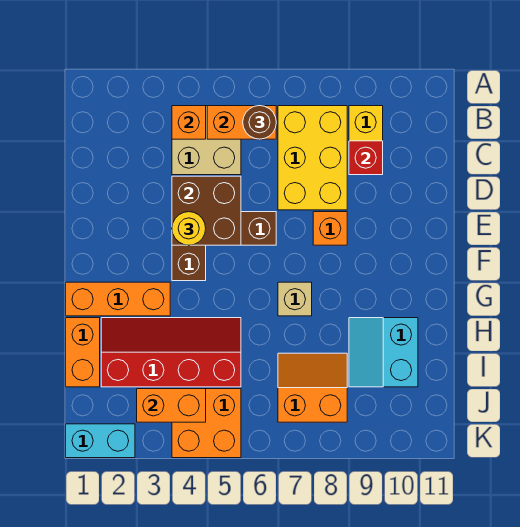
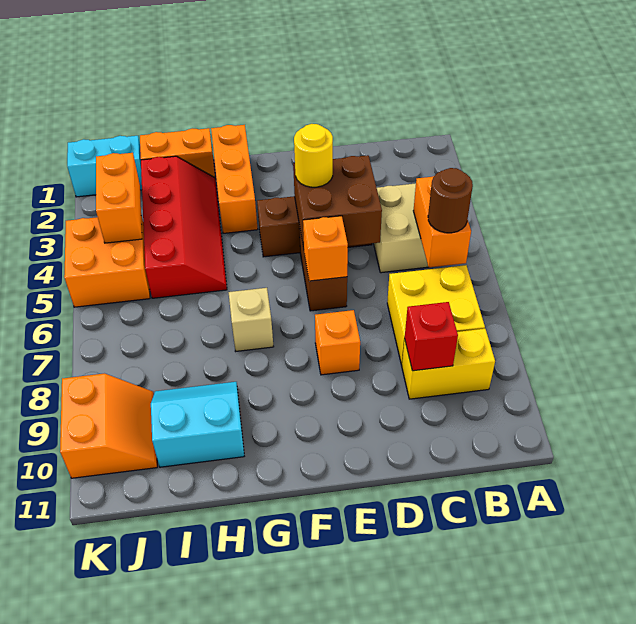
orange brick B4 level 2 -> orange brick E6 level 2
yellow brick B7:D8 level 1 -> yellow brick B7:C8 level 1
orange slope I7:J8 level 1 top J -> orange slope J9:K10 level 1 top K
cyan brick K1:K2 level 1 -> cyan brick J1:K1 level 1

